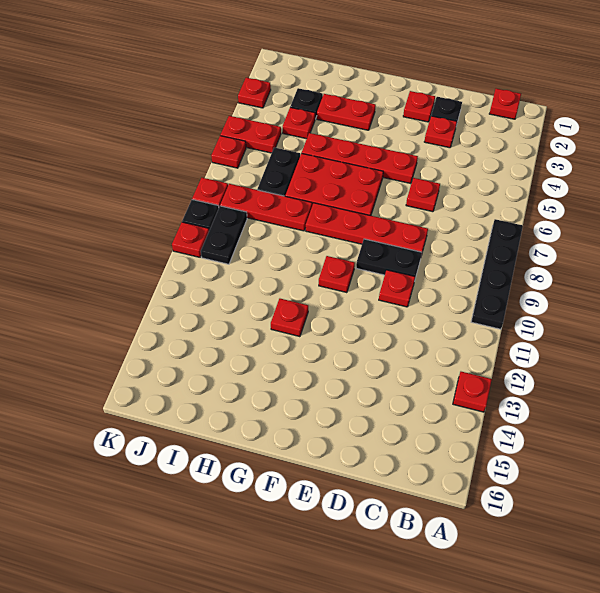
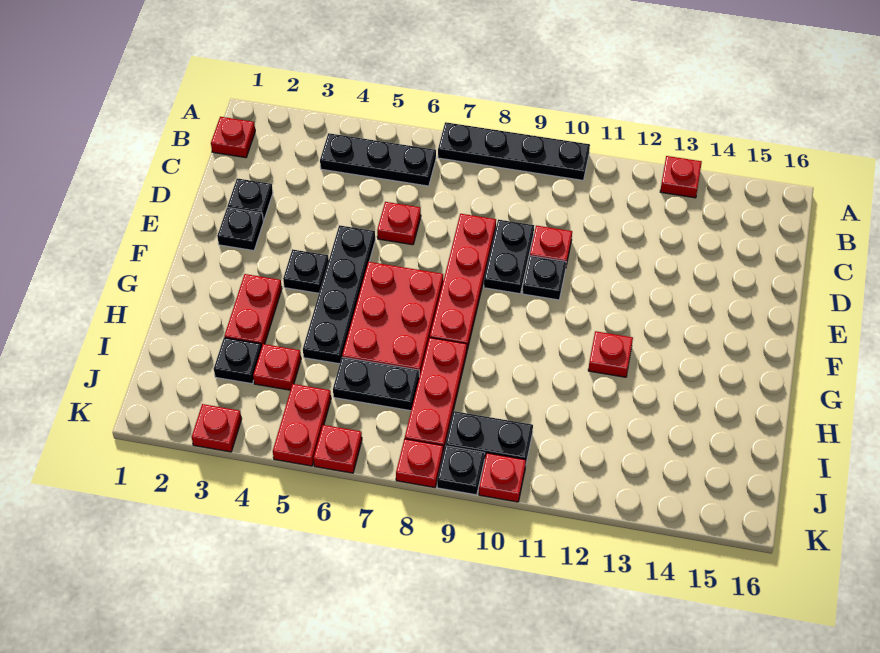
none -> black plate B4:B6 level 1
red plate D3 level 1 -> none
red plate E2 level 1 -> black plate E2 level 1
red plate E5:H5 level 1 -> black plate E5:H5 level 1
none -> black plate E10 level 1
none -> black plate F4 level 1
red plate F10 level 1 -> none

